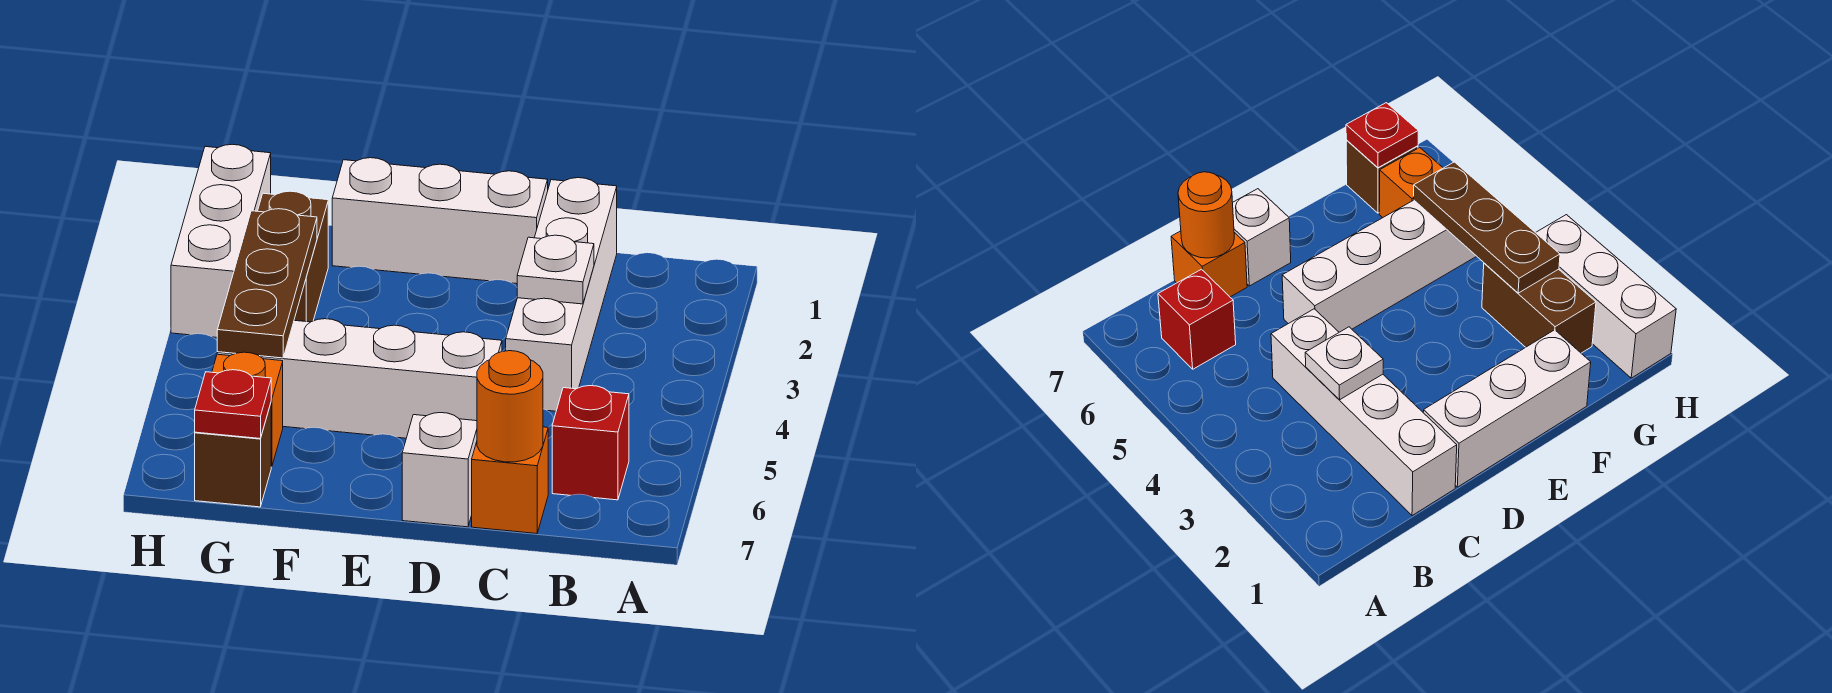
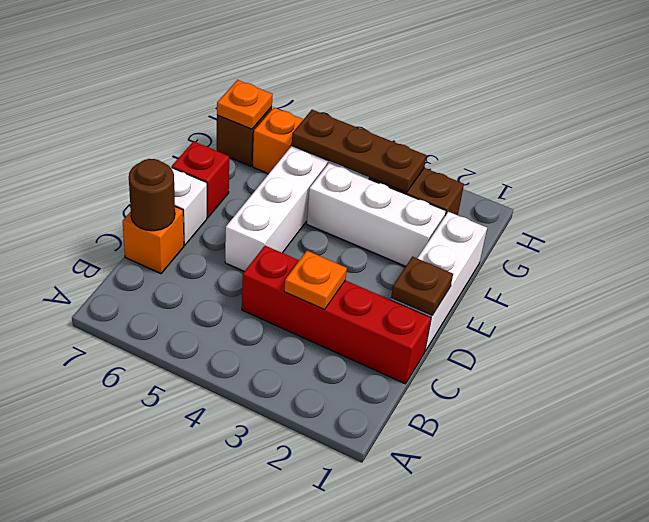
red brick B6 level 1 -> red brick E7 level 1
white brick C1:C4 level 1 -> red brick C1:C4 level 1
white plate C3 level 2 -> orange plate C3 level 2
orange round brick C7 level 2 -> brown round brick C7 level 2
none -> brown plate D1 level 2
red plate G7 level 2 -> orange plate G7 level 2
white brick H1:H3 level 1 -> white brick F2:F4 level 1

